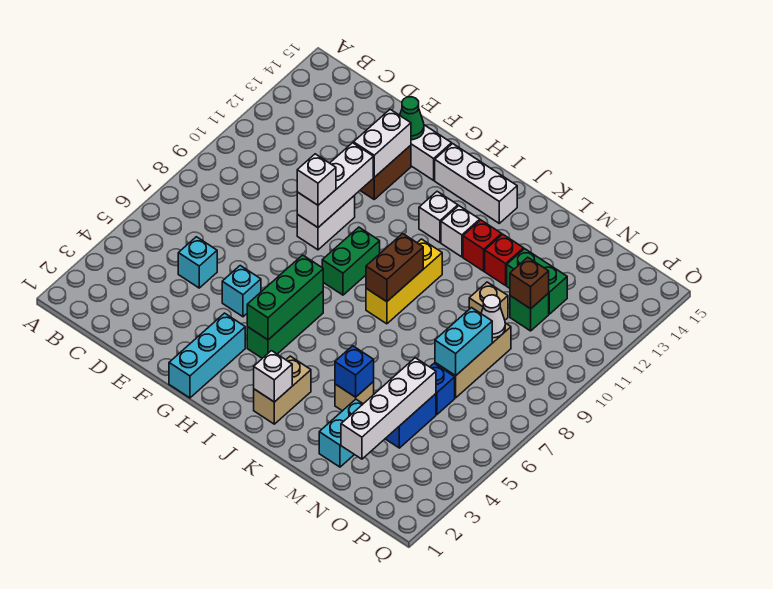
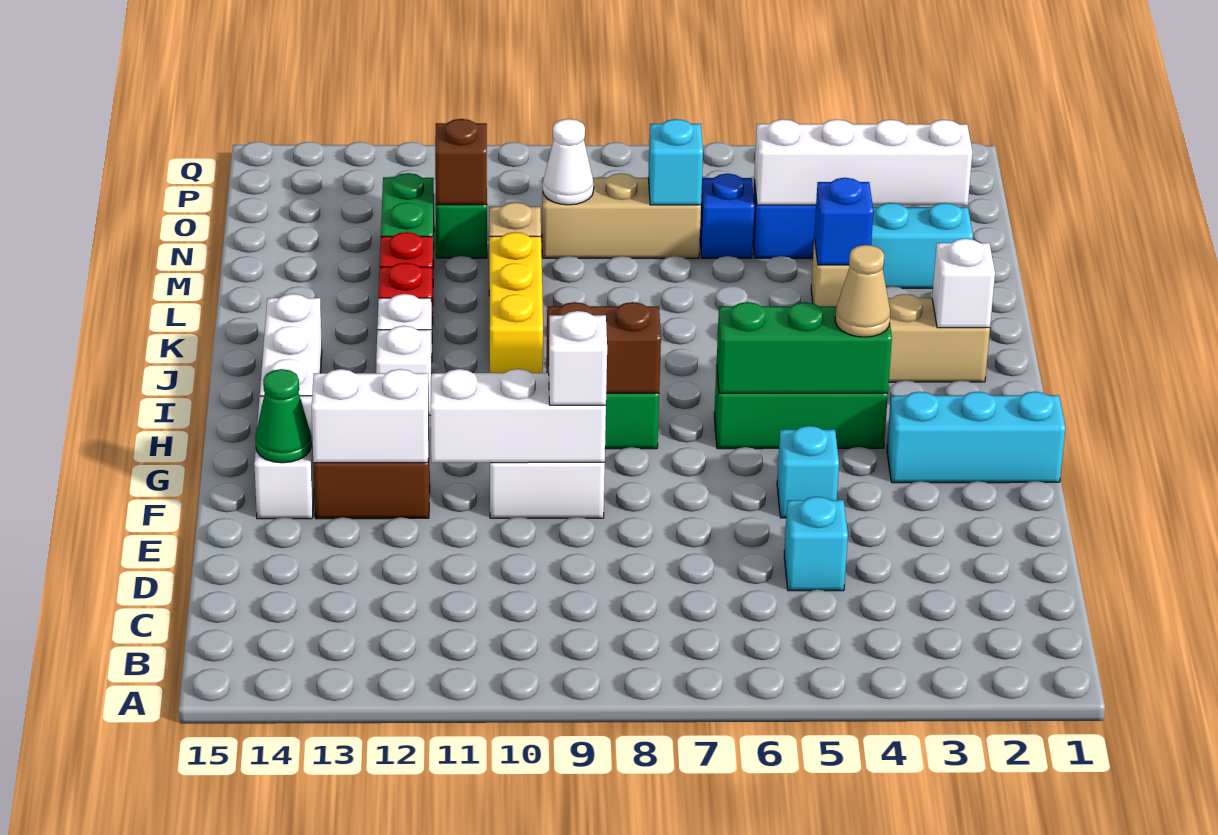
none -> tan cone H4 level 3
yellow brick J8:J10 level 1 -> yellow brick J10:L10 level 1
brown brick J8:J9 level 2 -> brown brick H8:H9 level 2
cyan brick N7:N8 level 2 -> cyan brick N7 level 2

